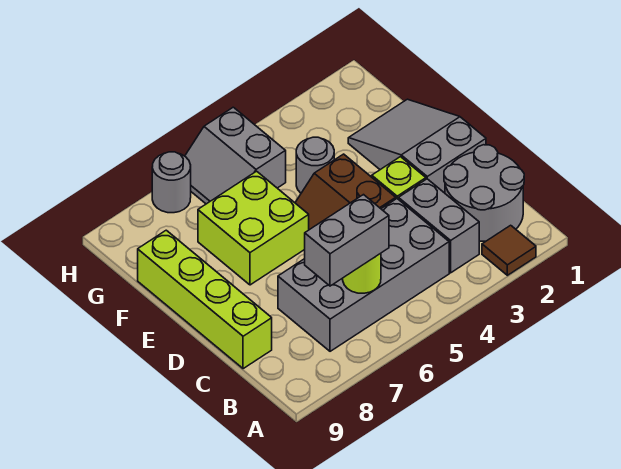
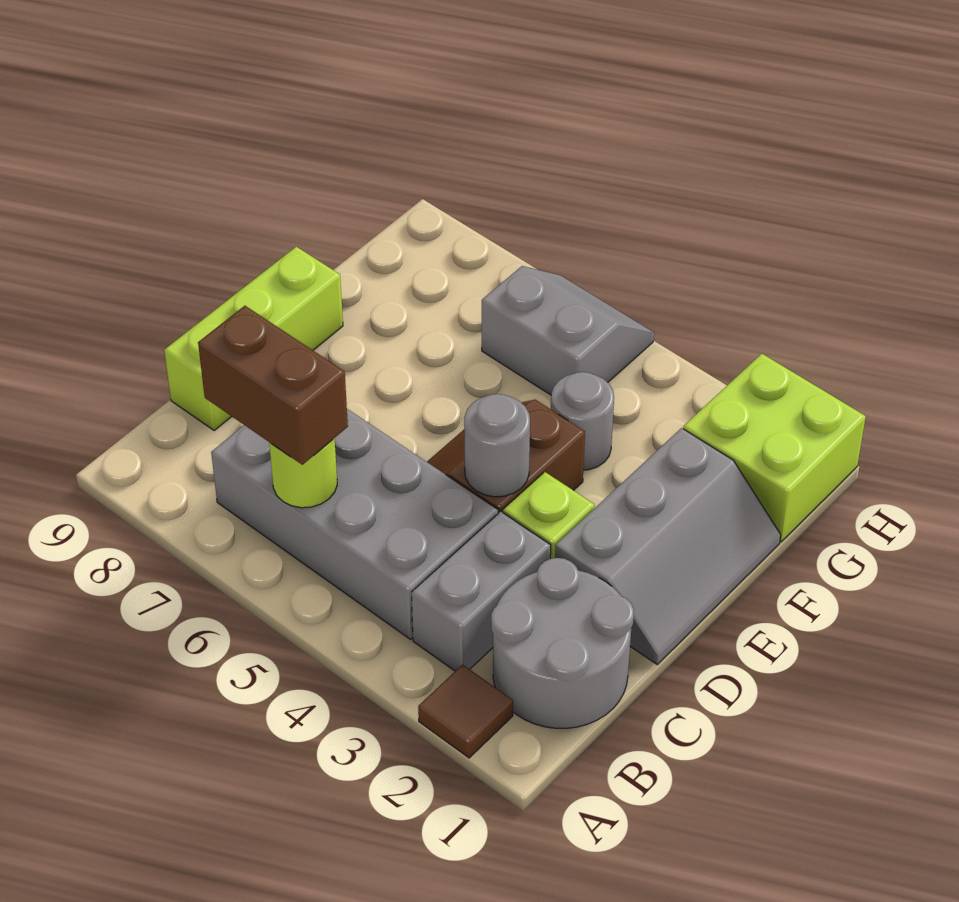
grey brick B6:B7 level 3 -> brown brick B6:B7 level 3
lime brick C9:F9 level 1 -> lime brick C9:E9 level 1
grey slope D1:F2 level 1 top D -> grey slope D1:F2 level 1 top 2
lime brick E6:F7 level 1 -> lime brick G1:H2 level 1
grey slope G5:H6 level 1 top 5 -> grey slope G5:H6 level 1 top G
grey round brick H7 level 1 -> grey round brick D4 level 2

